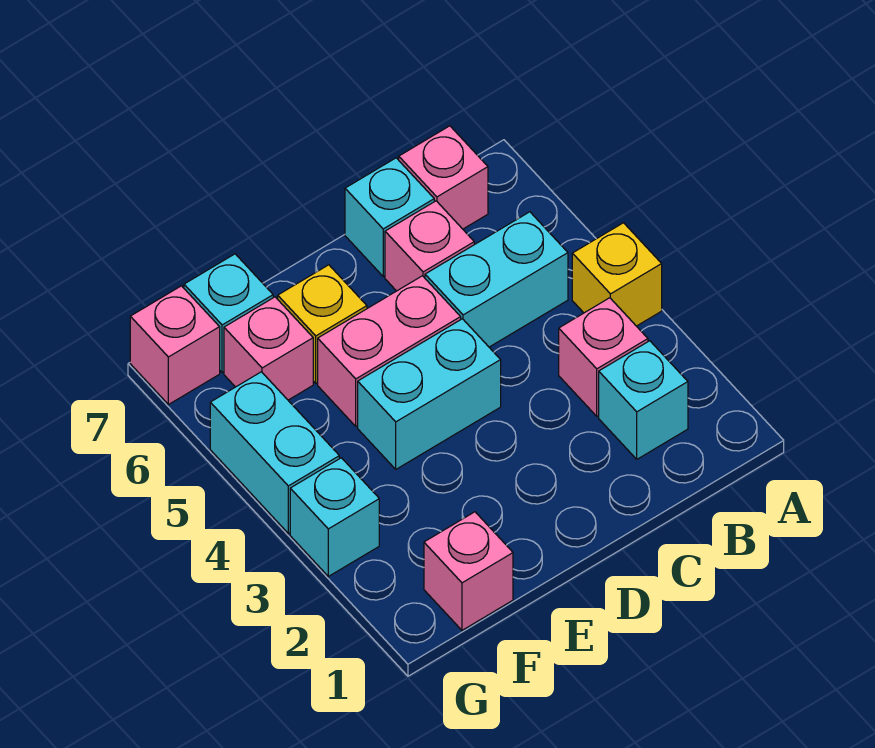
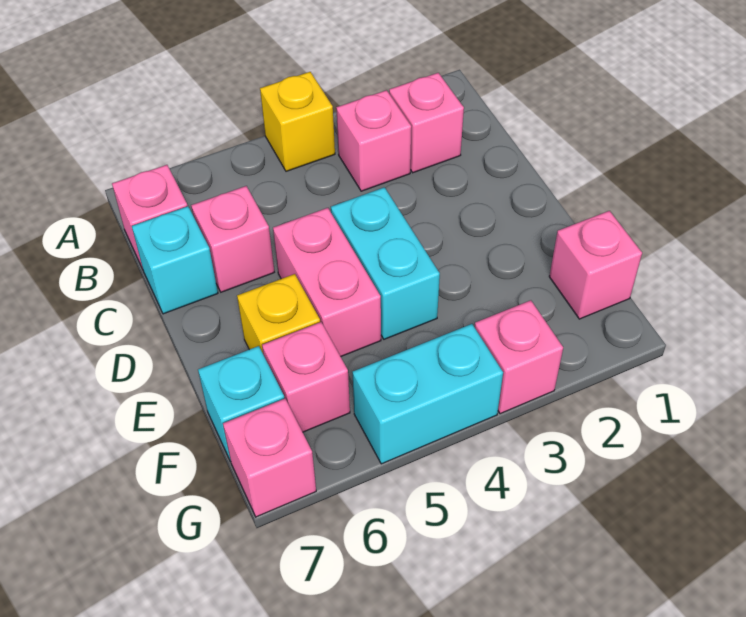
cyan brick B2 level 1 -> pink brick B2 level 1
cyan brick B5:C5 level 1 -> none
cyan brick G3 level 1 -> pink brick G3 level 1

